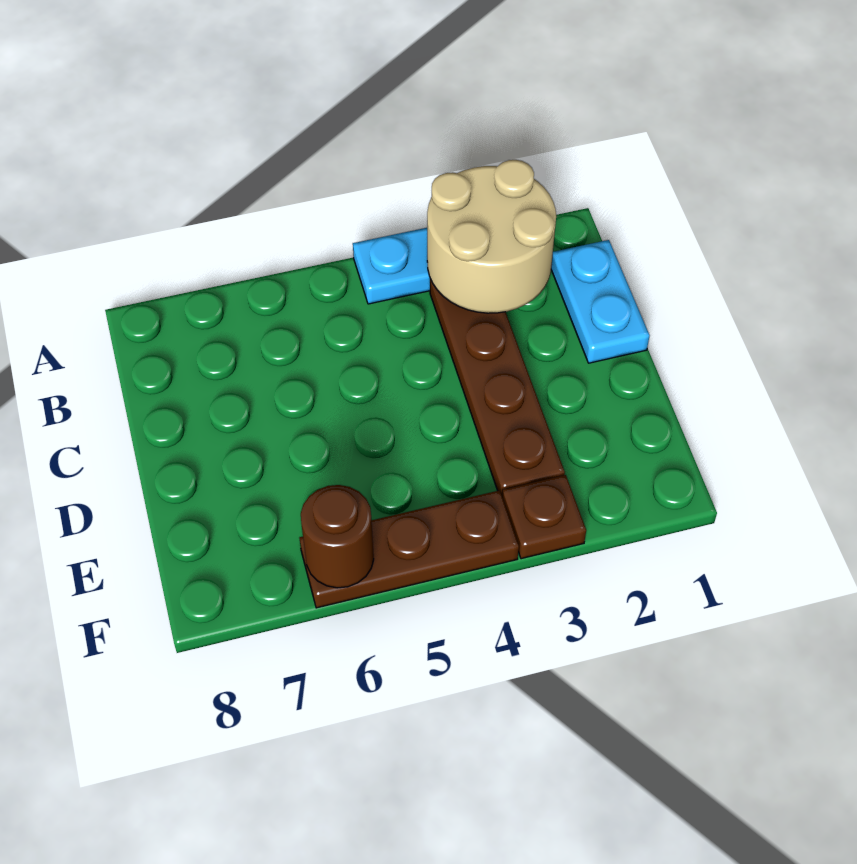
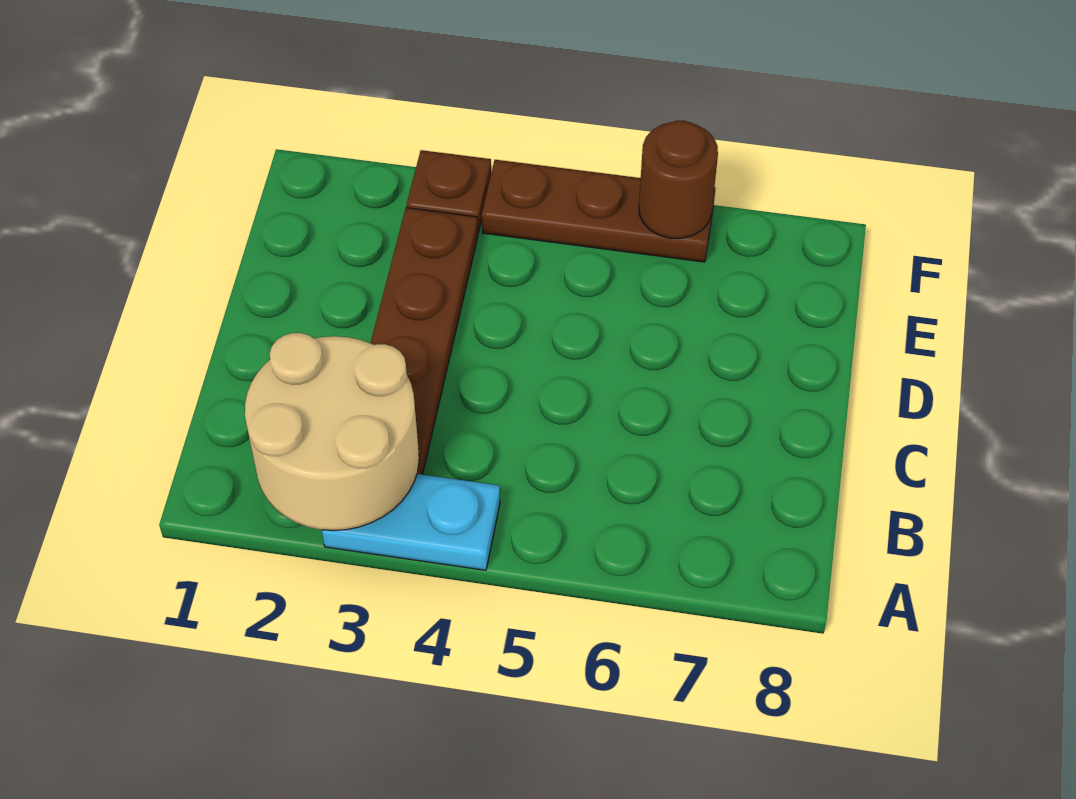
cyan plate B1:C1 level 1 -> none

